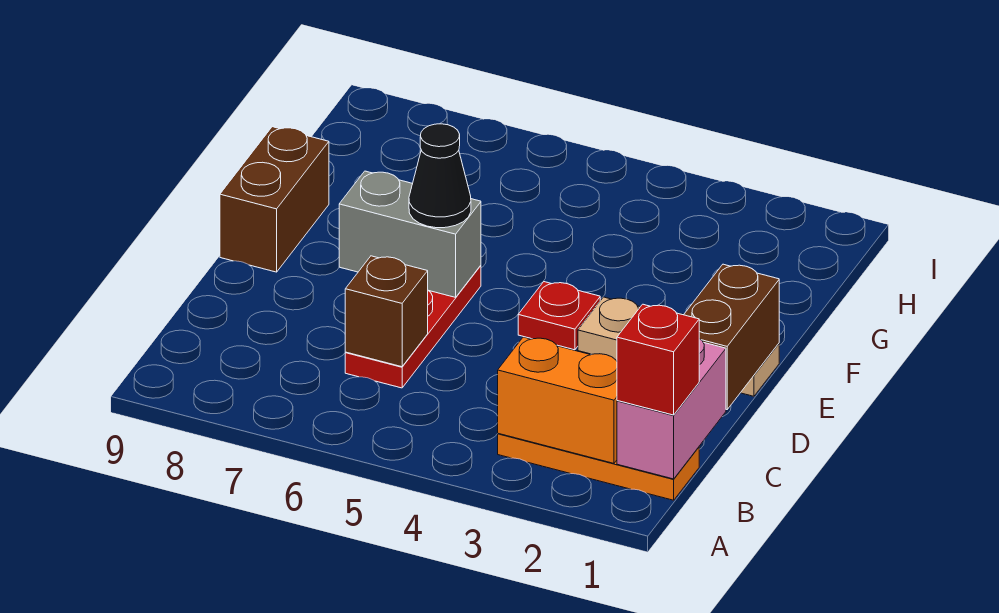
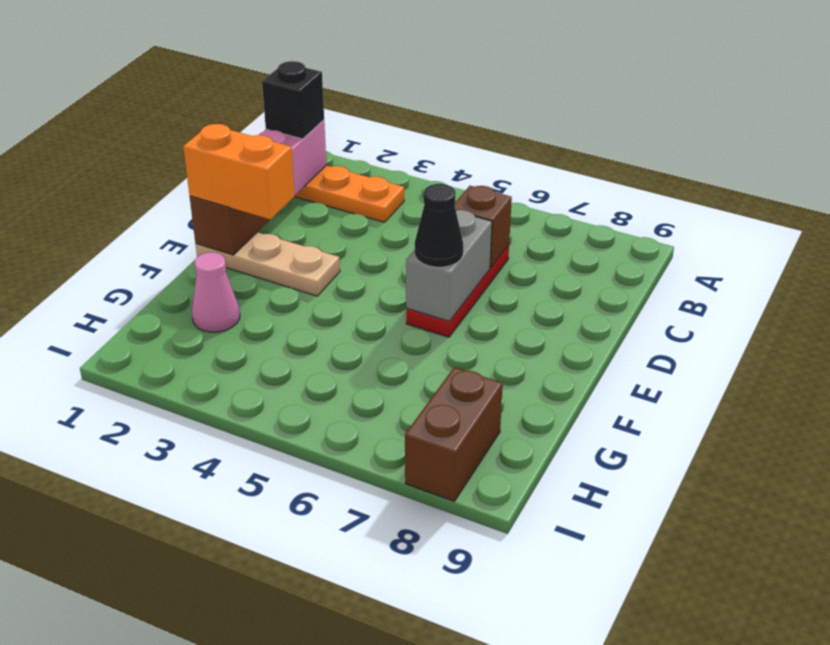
red brick B1 level 3 -> black brick B1 level 3
orange brick B2:B3 level 2 -> orange brick E1:E2 level 3
red plate E4 level 1 -> none
grey brick E6:E7 level 2 -> grey brick D6:E6 level 2
brown brick E9:F9 level 1 -> brown brick H8:I8 level 1
none -> pink cone G2 level 1

